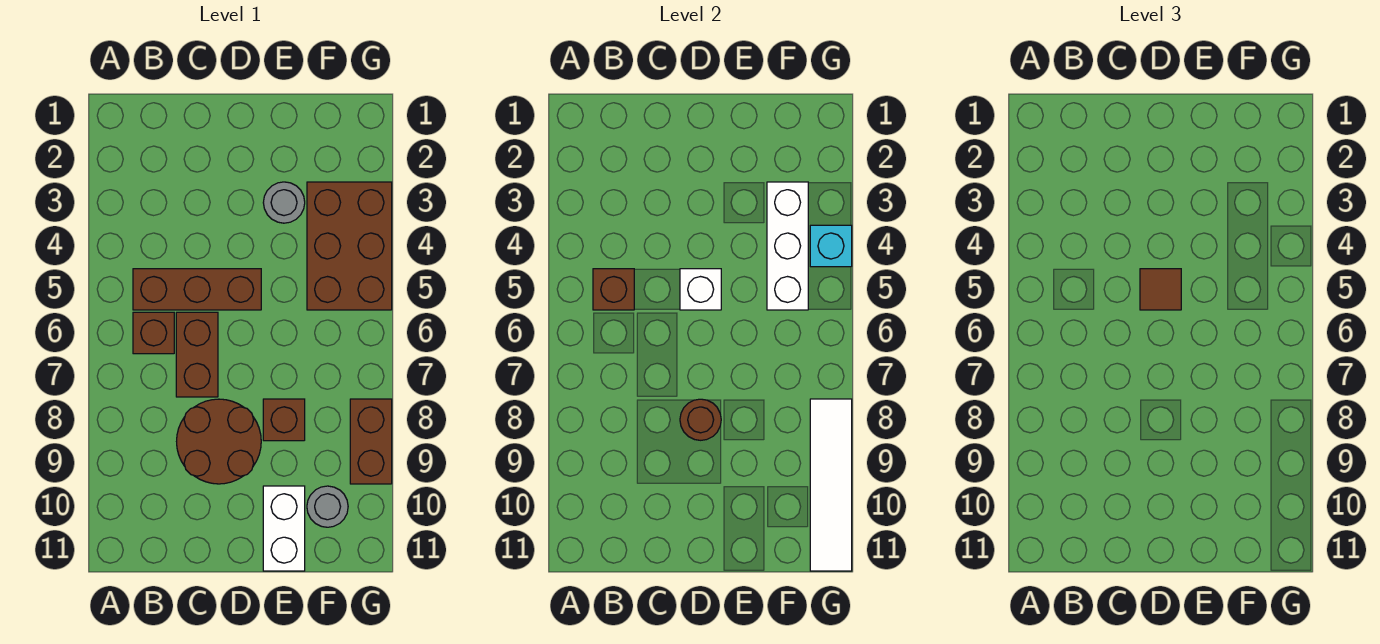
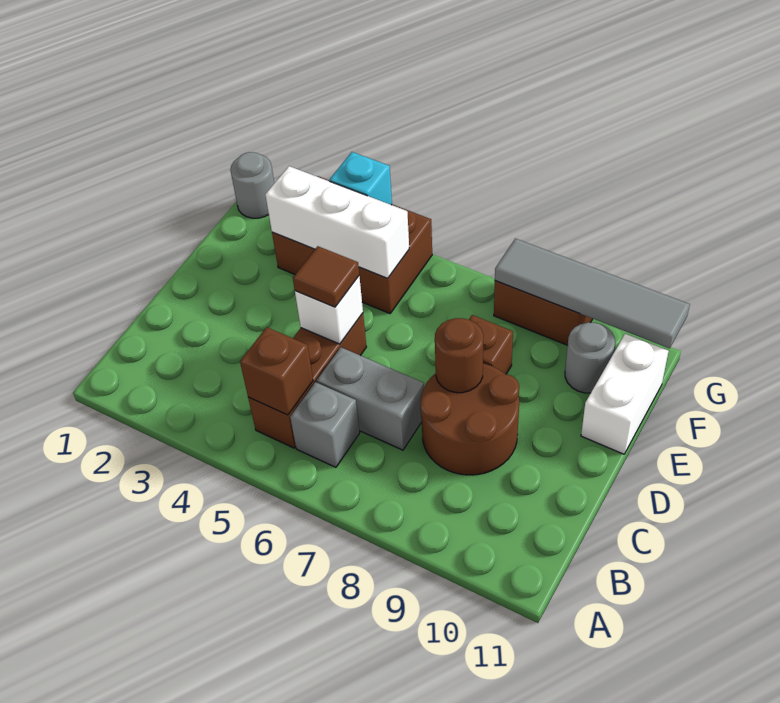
brown brick B6 level 1 -> grey brick B6 level 1
brown brick C6:C7 level 1 -> grey brick C6:C7 level 1
grey round brick E3 level 1 -> grey round brick G1 level 1
white brick E10:E11 level 1 -> white brick E11:F11 level 1
white tile G8:G11 level 2 -> grey tile G8:G11 level 2

